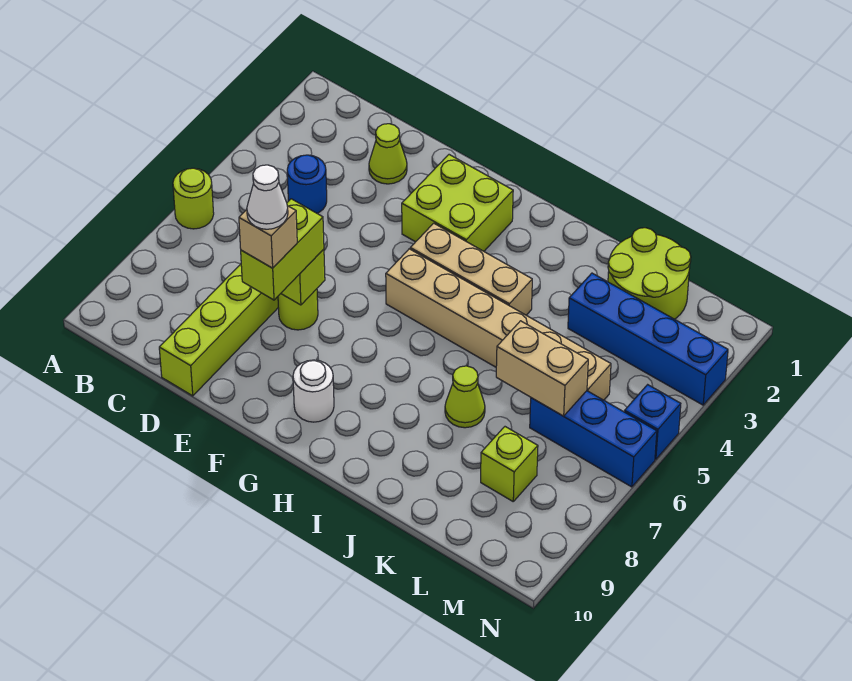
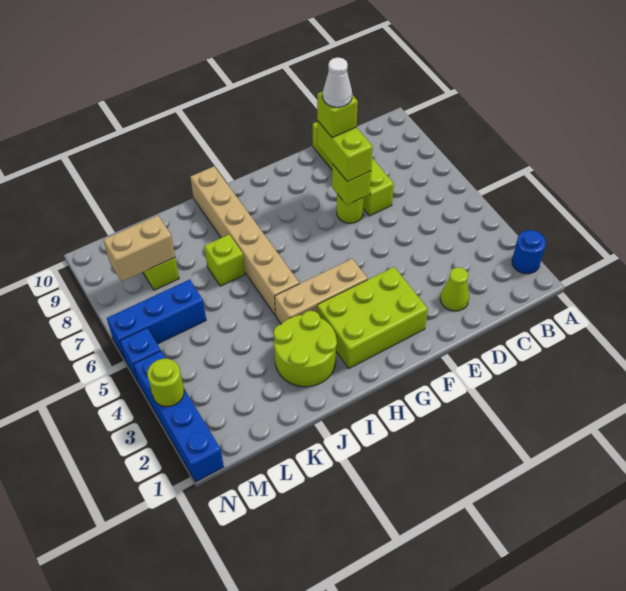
lime round brick A6 level 1 -> lime round brick N3 level 2
blue round brick C4 level 1 -> blue round brick A2 level 1
tan brick E8 level 4 -> lime brick E8 level 4
lime brick F2:G3 level 1 -> lime brick F2:H3 level 1
tan brick G5:L5 level 1 -> tan brick I5:I10 level 1
white round brick G9 level 1 -> none
lime cone J7 level 1 -> lime brick J7 level 1
lime round brick K1:L2 level 1 -> lime round brick I2:J3 level 1
blue brick K3:N3 level 1 -> blue brick N1:N4 level 1
tan brick K6:L6 level 2 -> tan brick L8:M8 level 2

